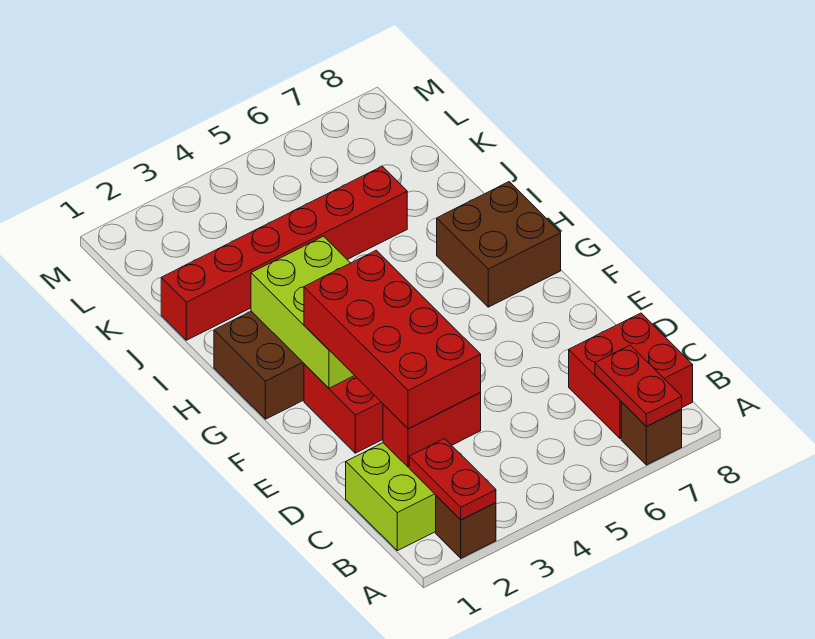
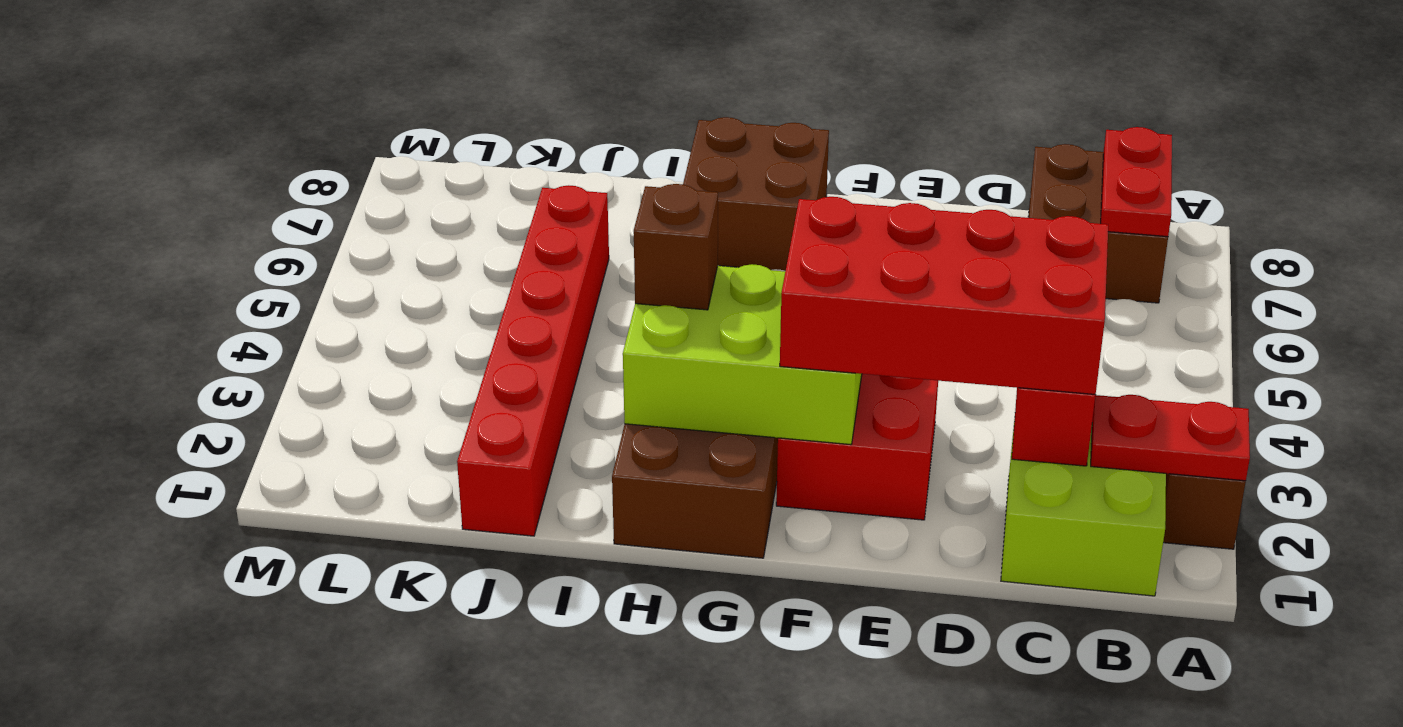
brown brick A7 level 1 -> brown brick H3 level 3
red plate A7:B7 level 2 -> red plate B7:B8 level 2
red brick B7:C8 level 1 -> brown brick B7:C8 level 1

